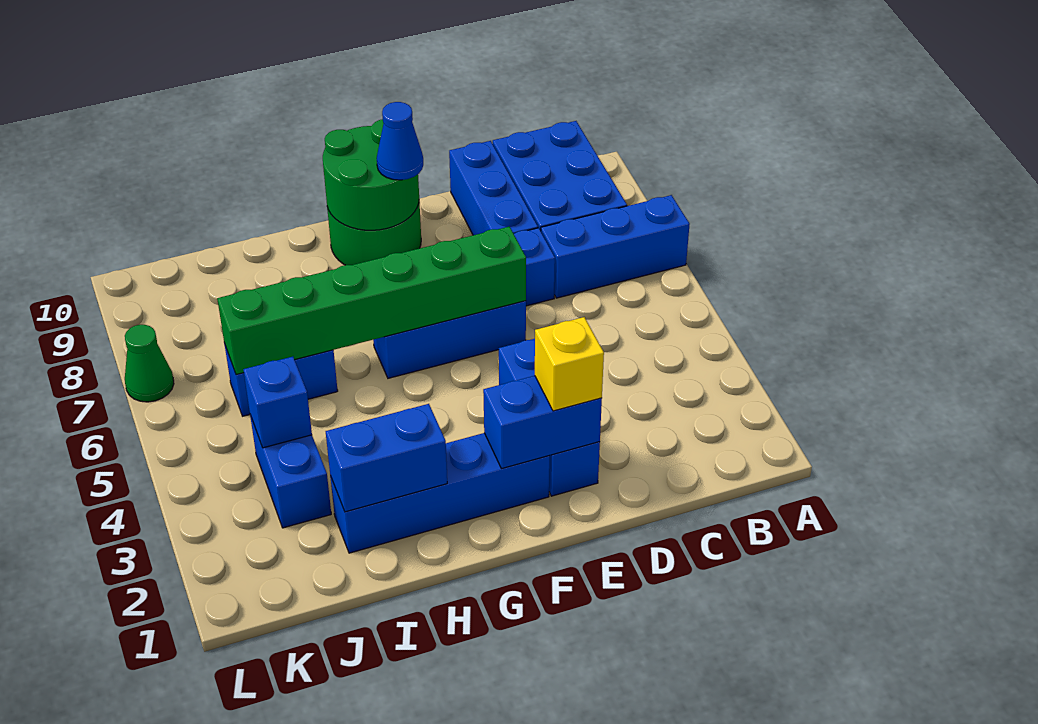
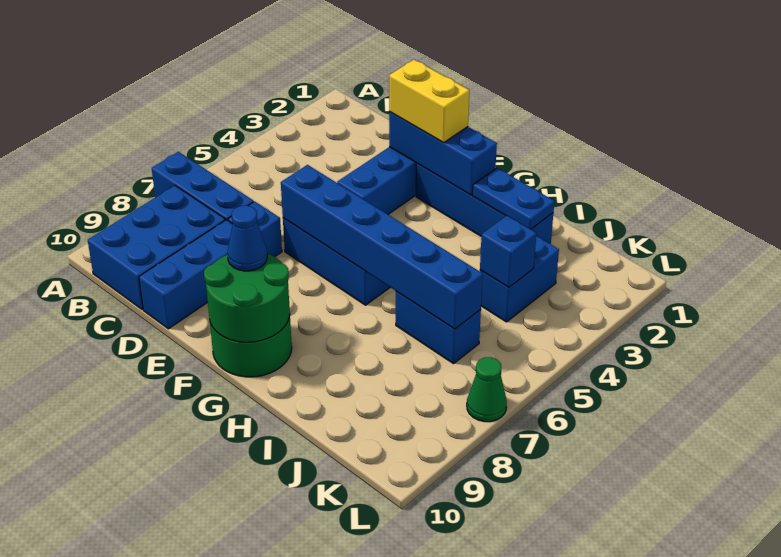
blue brick E2:F2 level 2 -> blue brick E2:G2 level 2
yellow brick E2 level 3 -> yellow brick E2:F2 level 3
green brick E6:J6 level 2 -> blue brick E6:J6 level 2
blue brick H2:I2 level 2 -> blue plate H2:I2 level 2

